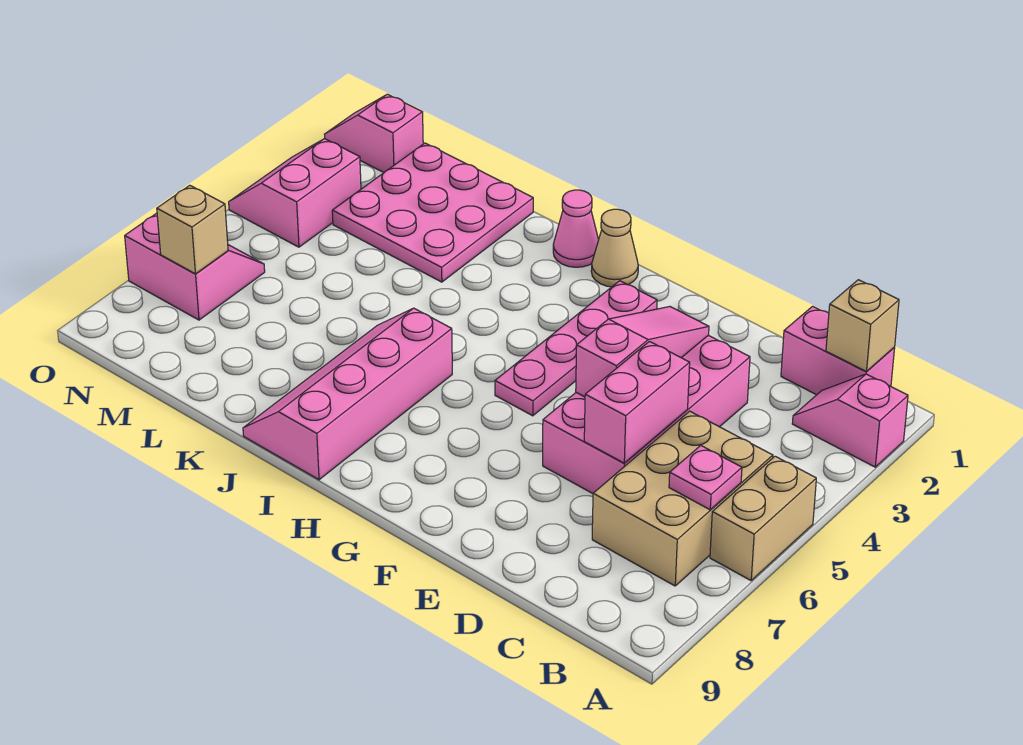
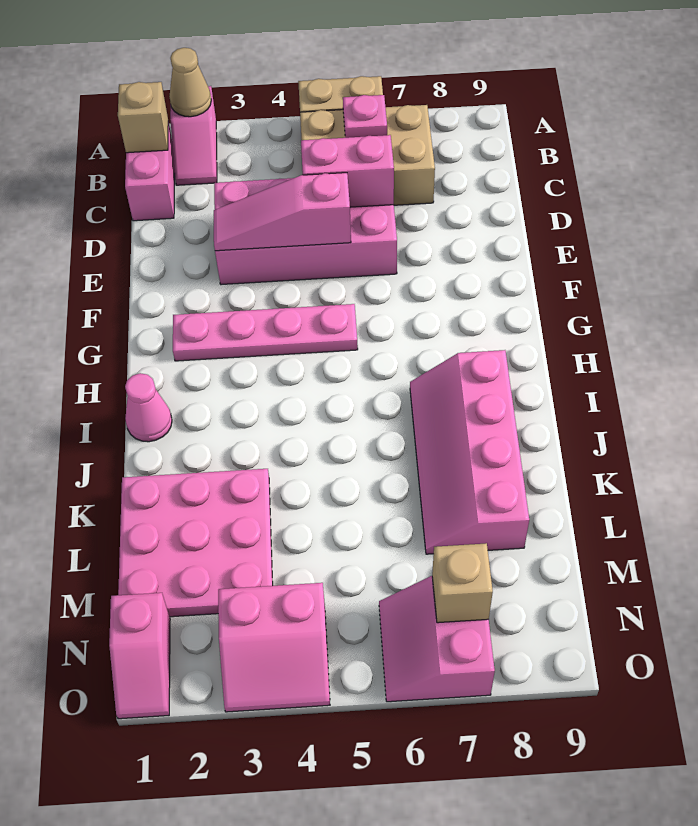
tan cone H1 level 1 -> tan cone A2 level 2
pink slope I6:J9 level 1 top I -> pink slope I7:L8 level 1 top 8

